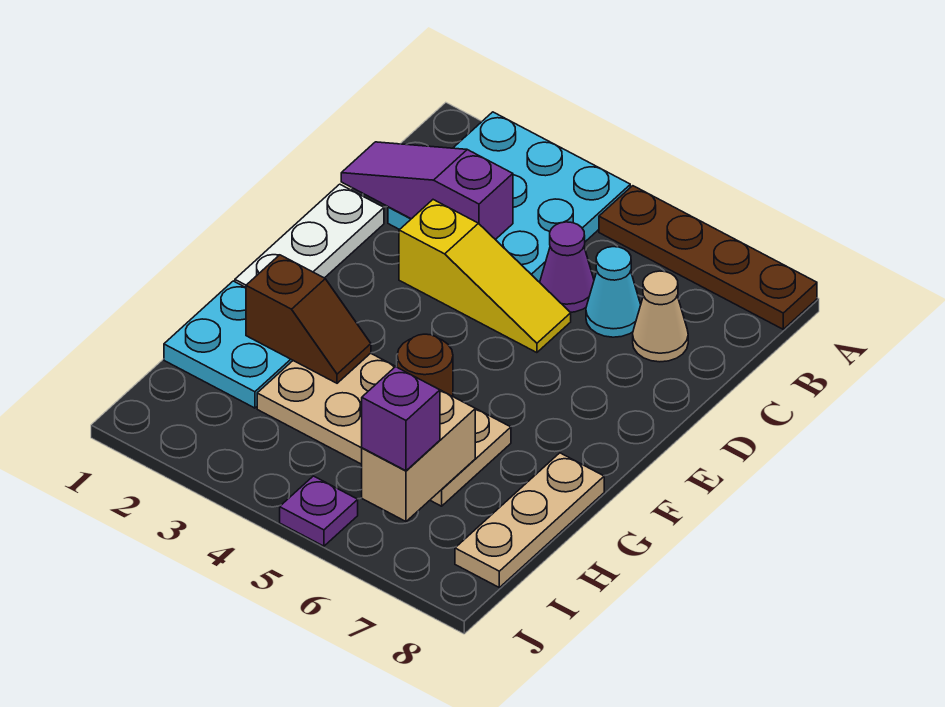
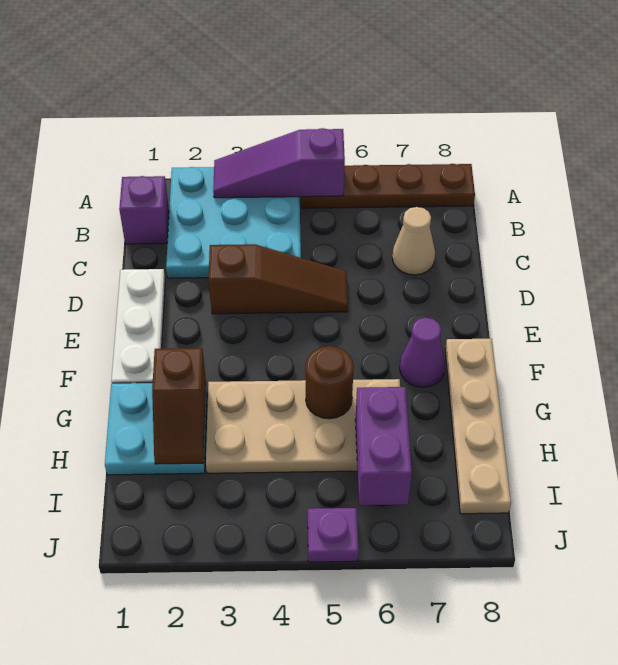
purple slope C1:C3 level 2 top 3 -> purple slope A3:A5 level 2 top 5
purple cone C5 level 1 -> purple cone F7 level 1
cyan cone C6 level 1 -> none
yellow slope D3:D5 level 1 top 3 -> brown slope D3:D5 level 1 top 3
brown slope G2:G3 level 2 top 2 -> brown slope G2:H2 level 2 top G
tan plate G8:I8 level 1 -> tan plate F8:I8 level 1
tan brick H6:I6 level 2 -> purple brick H6:I6 level 2
purple brick I6 level 3 -> purple brick B1 level 1

